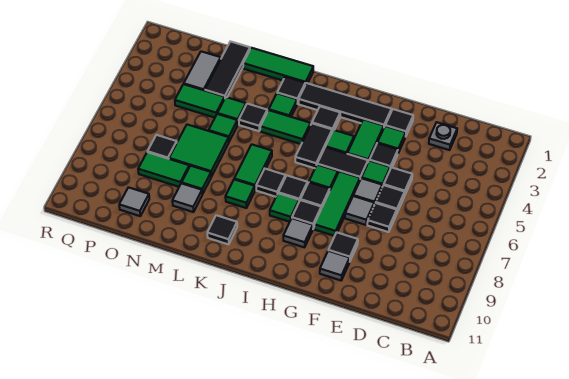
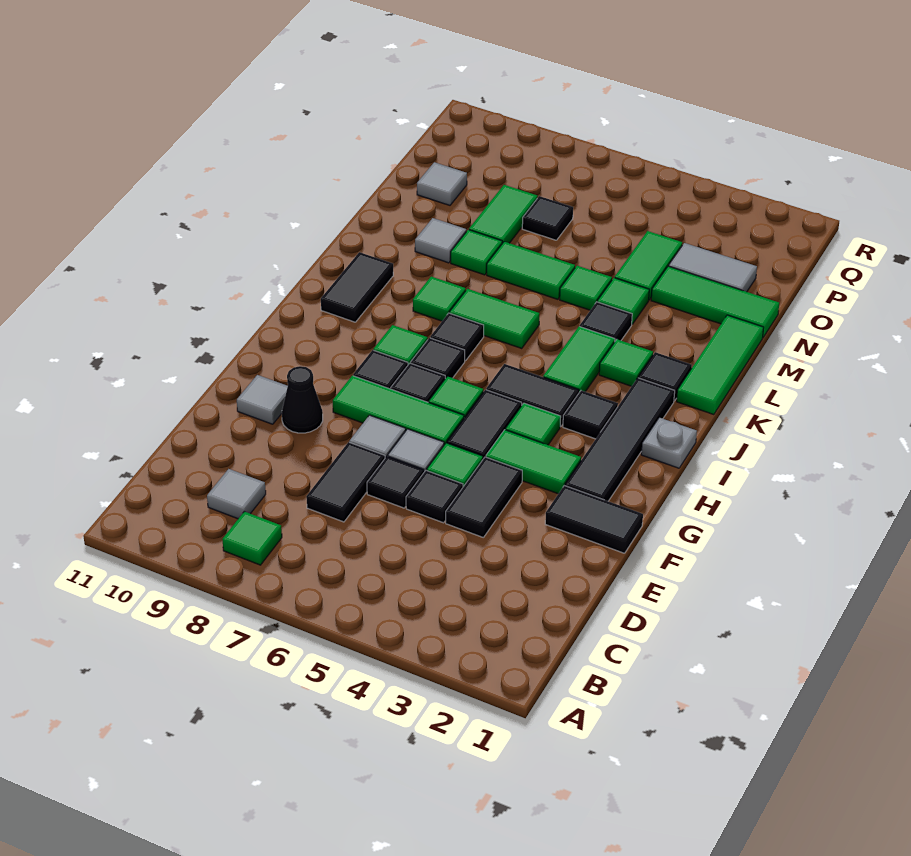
grey plate D2 level 1 -> grey plate I1 level 1
black tile E7 level 1 -> black tile D7:E7 level 1
black tile F2 level 1 -> black tile F1:F2 level 1
green tile F3 level 1 -> green tile B8 level 1
black tile F4 level 1 -> black tile E4:F4 level 1
black tile F9 level 1 -> black cone F9 level 1
grey tile H9 level 1 -> grey tile C9 level 1
black tile K10 level 1 -> black tile J10:K10 level 1
green tile M6:N7 level 1 -> green tile M6:M7 level 1
black tile N1:N3 level 1 -> green tile N1:N3 level 1

